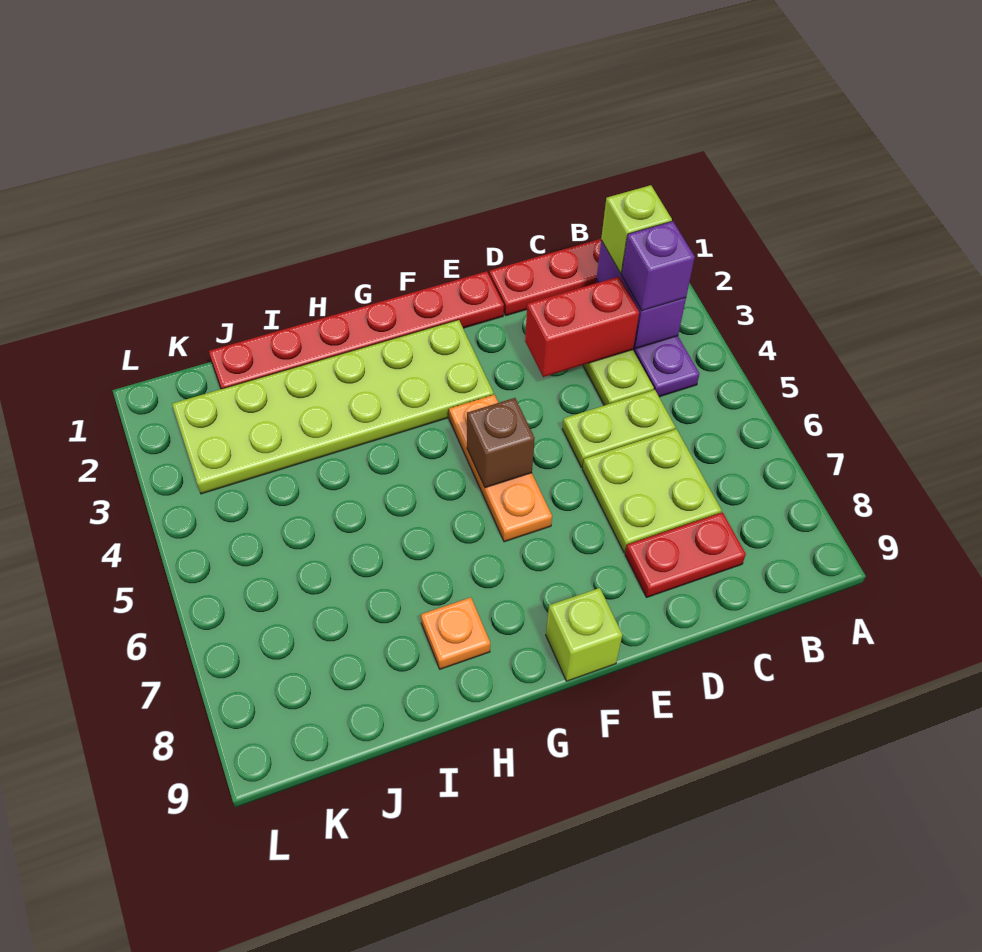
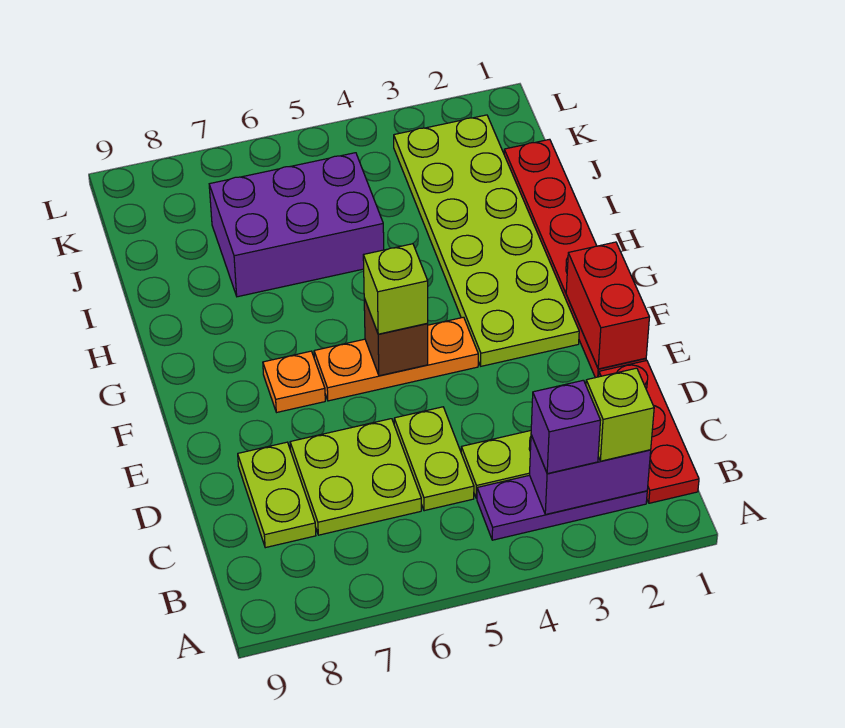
red brick C3:D3 level 2 -> red brick E1:F1 level 2
red plate C8:D8 level 1 -> lime plate C8:D8 level 1
lime brick F9 level 1 -> lime brick F5 level 3
orange plate H8 level 1 -> orange plate F7 level 1
none -> purple brick I5:J7 level 1

